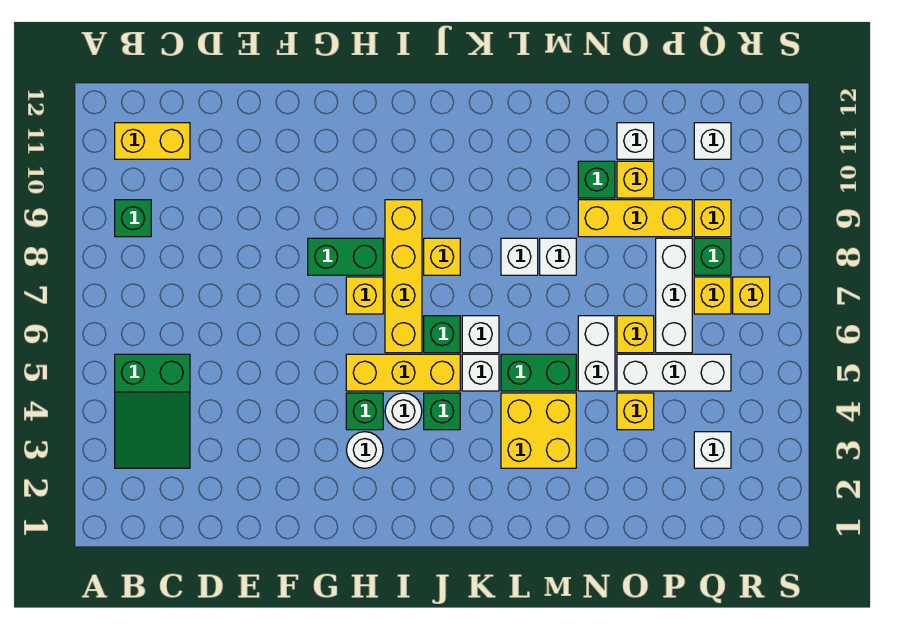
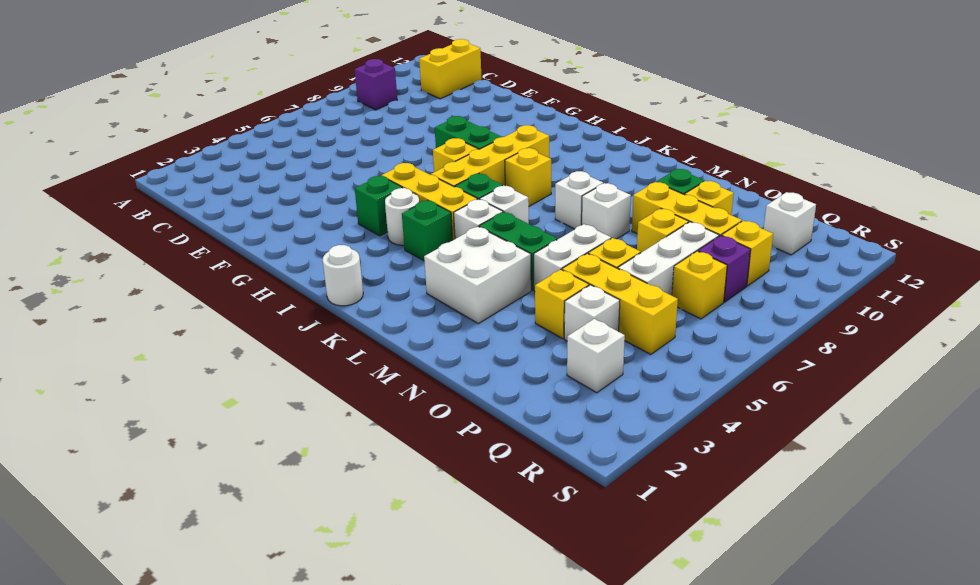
green slope B3:C5 level 1 top 5 -> none
green brick B9 level 1 -> purple brick B9 level 1
yellow brick B11:C11 level 1 -> yellow brick C11:C12 level 1
white round brick H3 level 1 -> white round brick J1 level 1
yellow brick L3:M4 level 1 -> white brick L3:M4 level 1
white brick O5:Q5 level 1 -> yellow brick O5:Q5 level 1
white brick O11 level 1 -> white brick P4 level 1
green brick Q8 level 1 -> purple brick Q8 level 1
yellow brick R7 level 1 -> yellow brick O8 level 1

